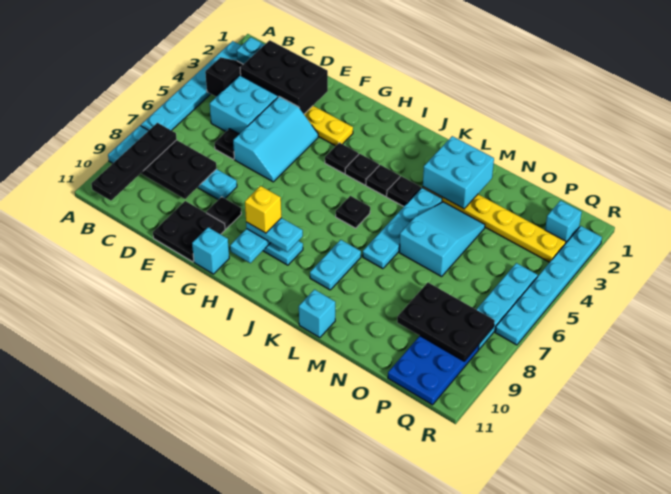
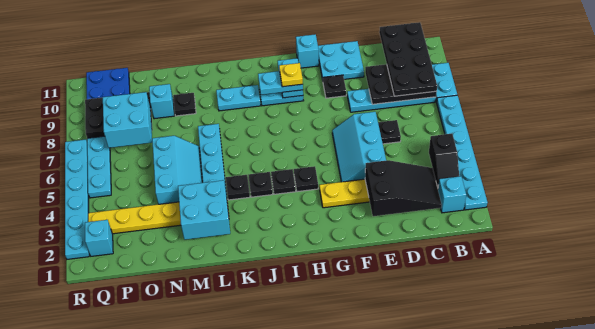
black plate B8:B11 level 3 -> black plate B8:C11 level 3
black brick C2:E3 level 2 -> black slope C2:E3 level 2 top E
cyan brick C4:D5 level 1 -> cyan brick O7:P8 level 3
black plate E10:F11 level 1 -> cyan plate E10:F11 level 1
yellow brick H9 level 4 -> yellow plate H9 level 4
black plate J6 level 1 -> black plate M9 level 1
cyan plate K8:K9 level 1 -> cyan plate J9:K9 level 1
cyan brick L11 level 1 -> cyan brick N9 level 1
cyan slope M4:N6 level 1 top 6 -> cyan slope M4:N6 level 1 top N

